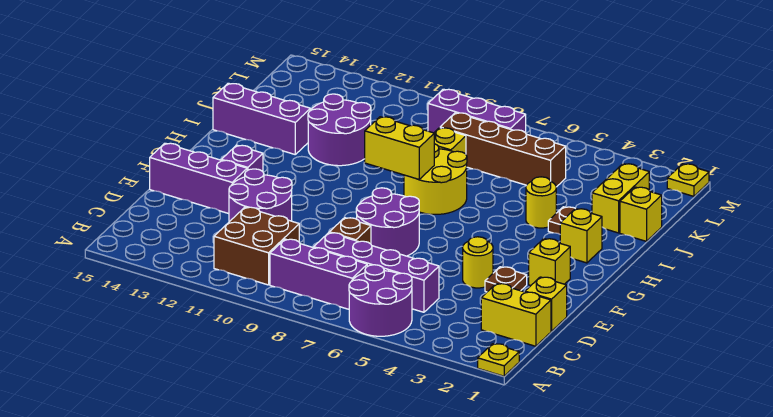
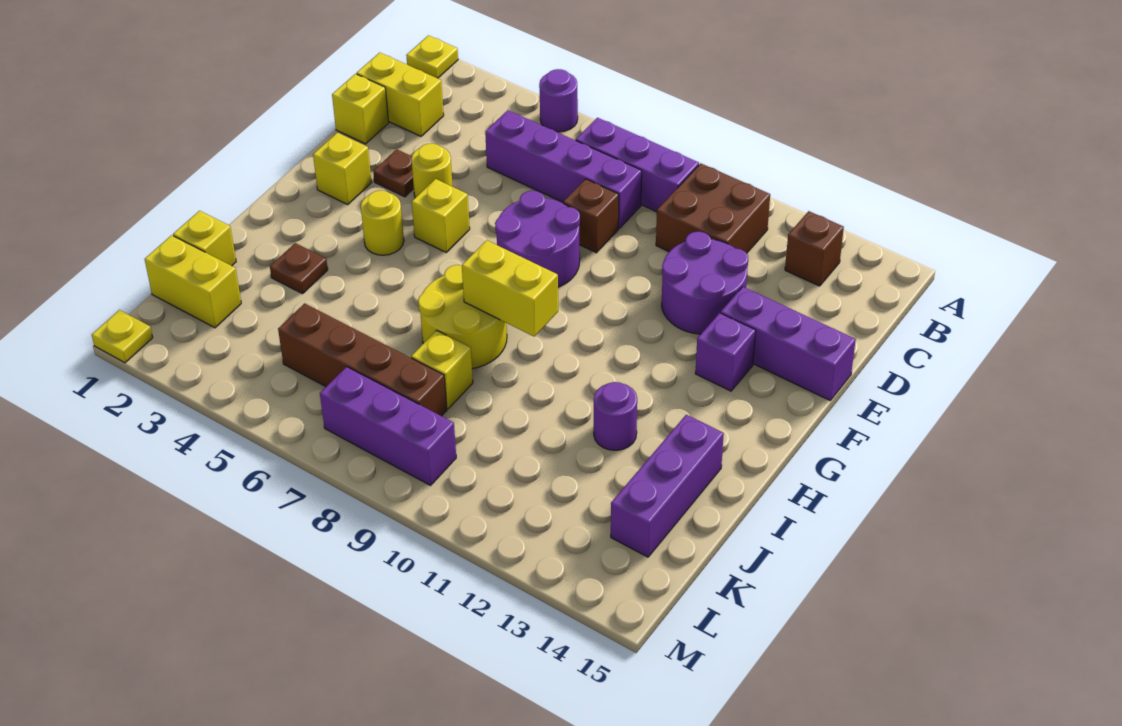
purple round brick A5:B6 level 1 -> purple round brick A5 level 1
none -> brown brick B13 level 1
yellow brick H2 level 1 -> yellow brick F5 level 1
yellow round brick I4 level 1 -> yellow round brick G4 level 1
purple round brick I11:J12 level 1 -> purple round brick I12 level 1
purple brick I13:I15 level 1 -> purple brick I14:K14 level 1
yellow brick J2:K2 level 1 -> yellow brick K1:K2 level 1

